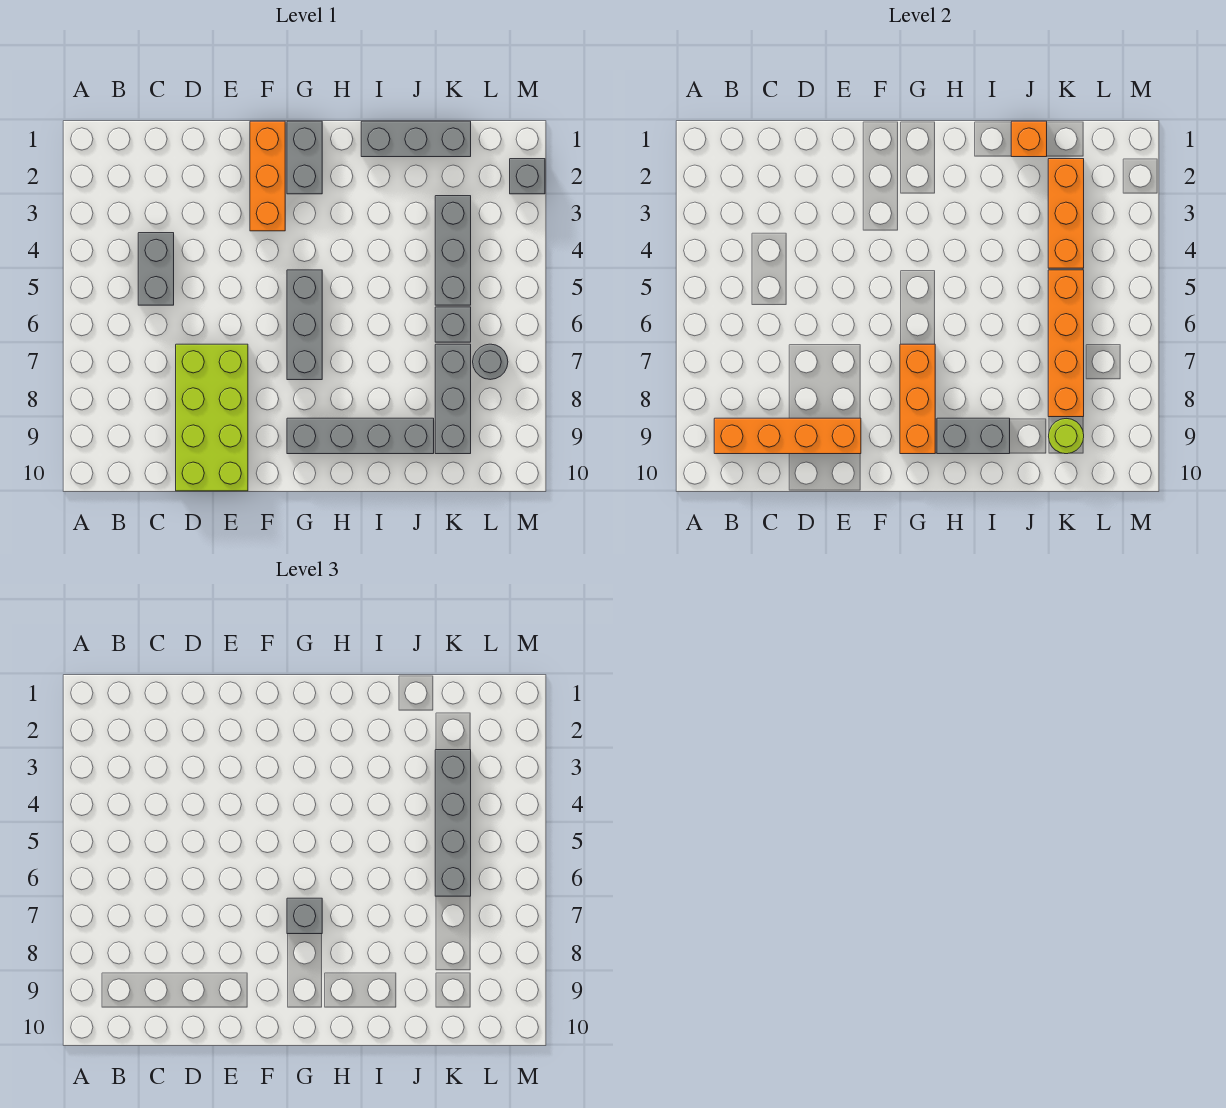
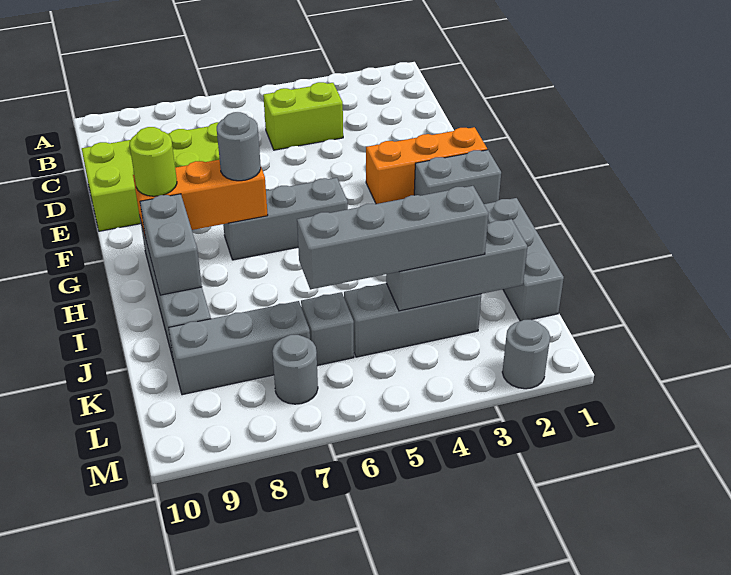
orange brick B9:E9 level 2 -> none
grey brick C4:C5 level 1 -> lime brick C4:C5 level 1
grey brick G7 level 3 -> grey round brick G7 level 3
orange brick J1 level 2 -> none
orange brick K2:K4 level 2 -> grey brick K2:K4 level 2
orange brick K5:K8 level 2 -> none
lime round brick K9 level 2 -> lime round brick G9 level 3
grey brick M2 level 1 -> grey round brick M2 level 1

